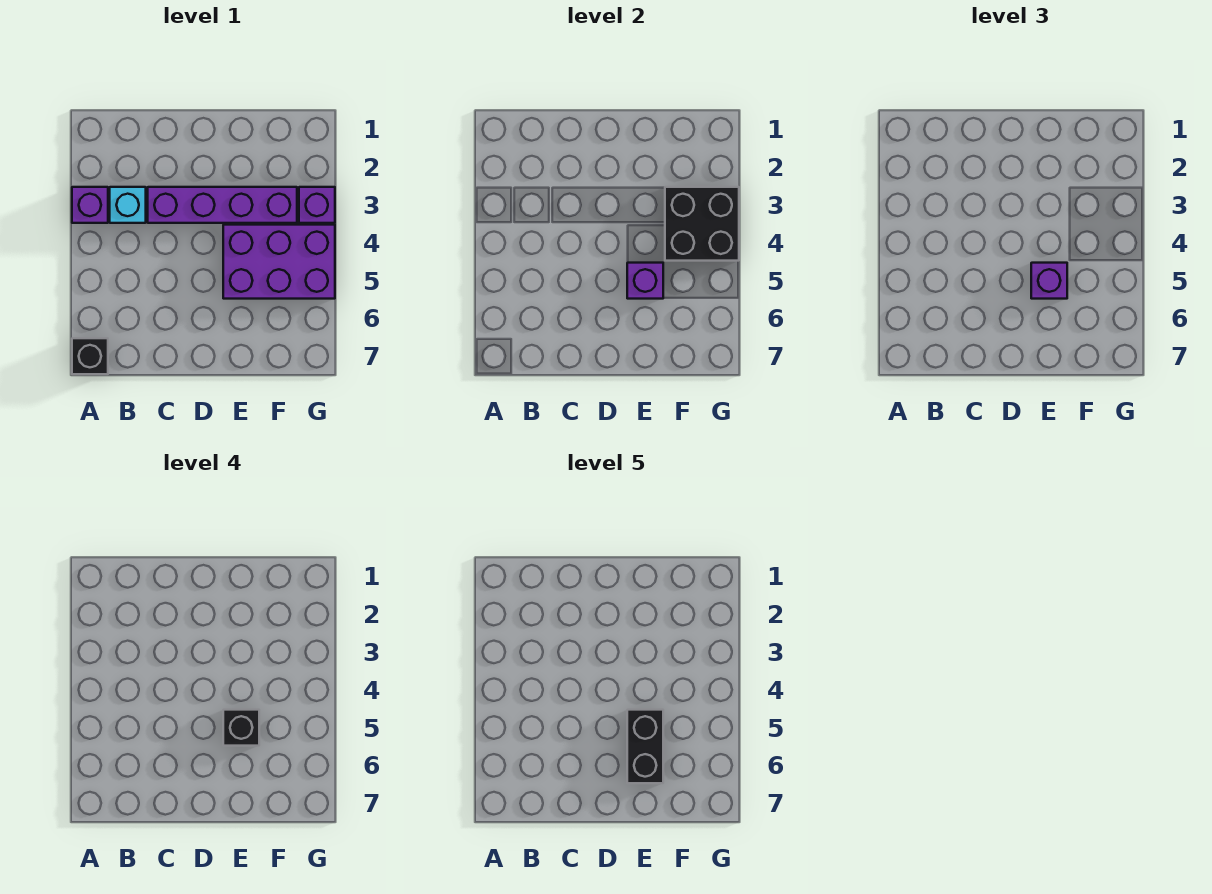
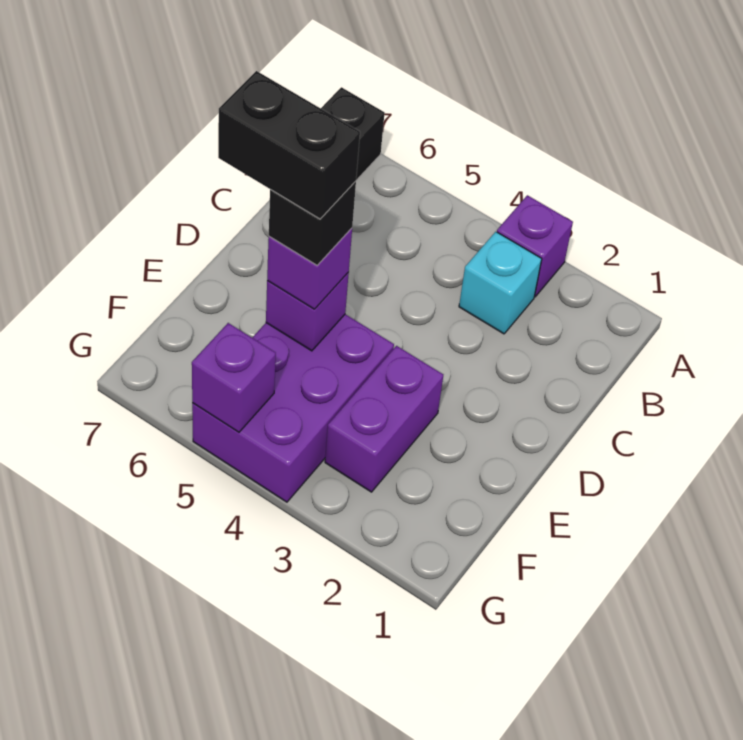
purple brick C3:F3 level 1 -> purple brick E3:F3 level 1
black brick F3:G4 level 2 -> none
purple brick G3 level 1 -> purple brick G5 level 2

